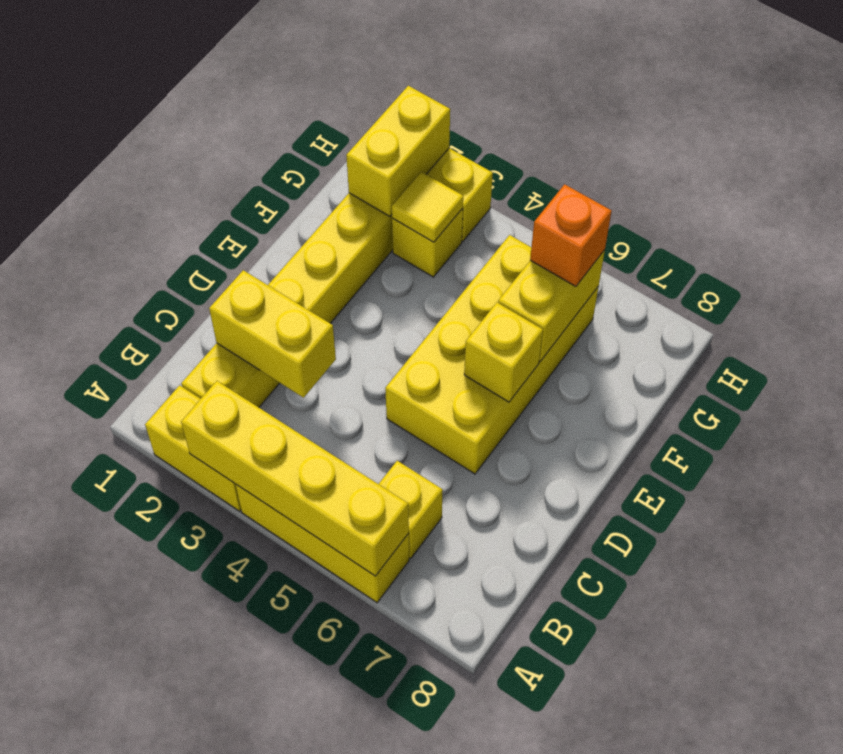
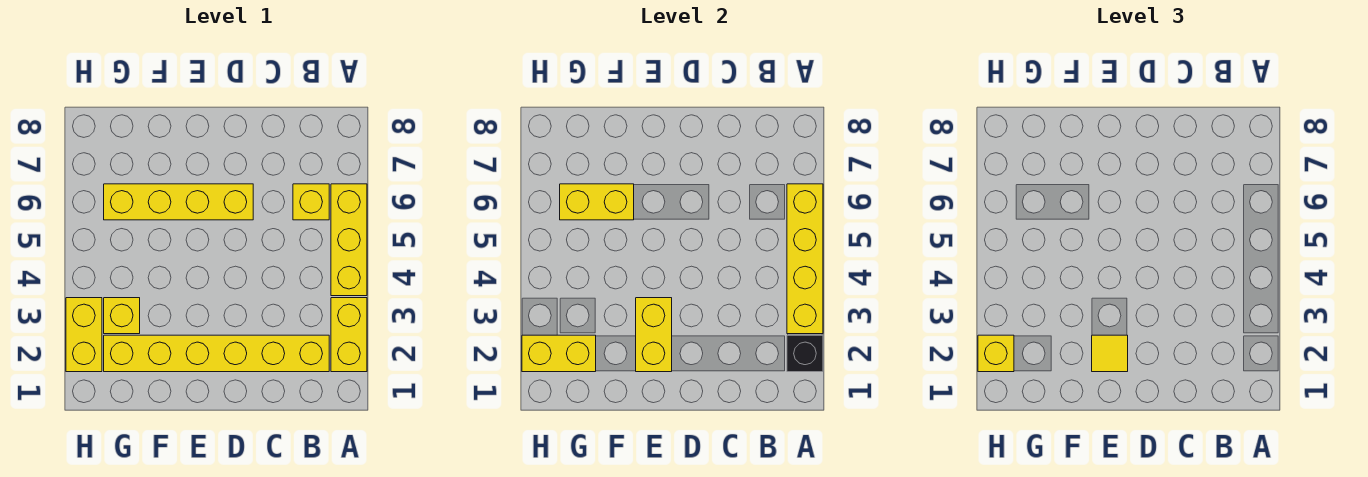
none -> black brick A2 level 2
yellow brick C2:C3 level 2 -> yellow brick E2:E3 level 2
yellow brick D5:G6 level 1 -> yellow brick D6:G6 level 1
yellow brick E6 level 2 -> yellow brick H2 level 3
yellow tile G3 level 2 -> yellow tile E2 level 3
orange brick G6 level 3 -> none

